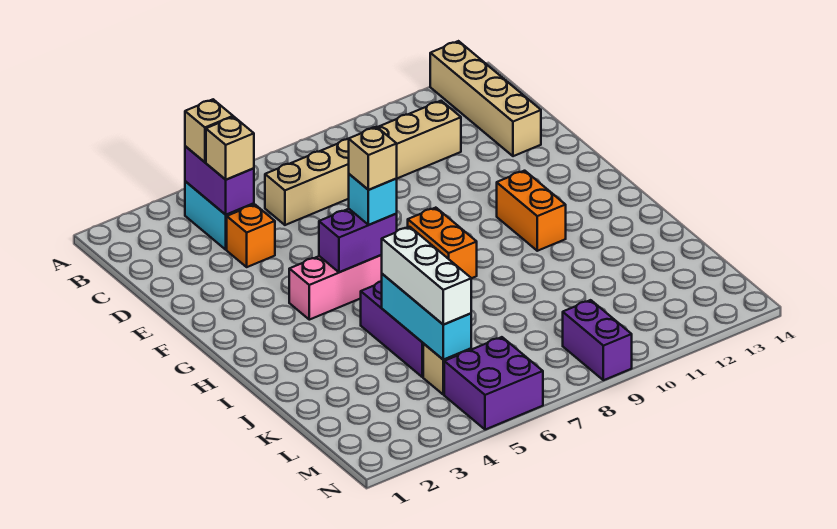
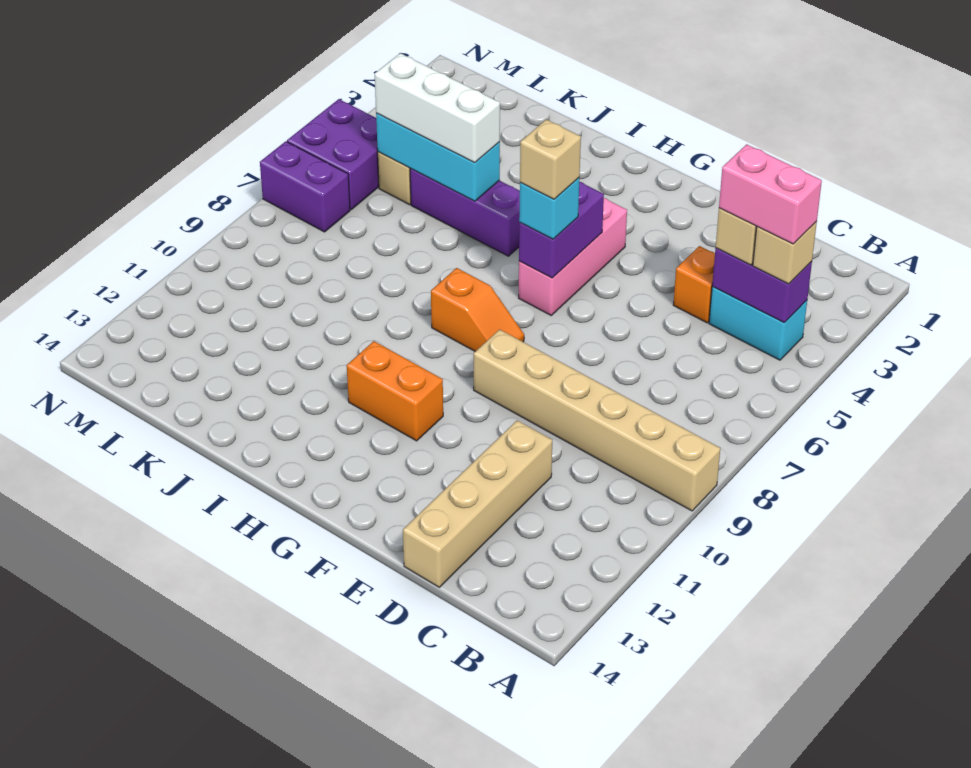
tan brick A13:D13 level 1 -> tan brick D11:D14 level 1
none -> pink brick B4:C4 level 4
tan brick C6:C11 level 1 -> tan brick A9:F9 level 1
orange brick G8:H8 level 1 -> orange slope G8:H8 level 1 top H
purple brick M9:N9 level 1 -> purple brick M7:N7 level 1

